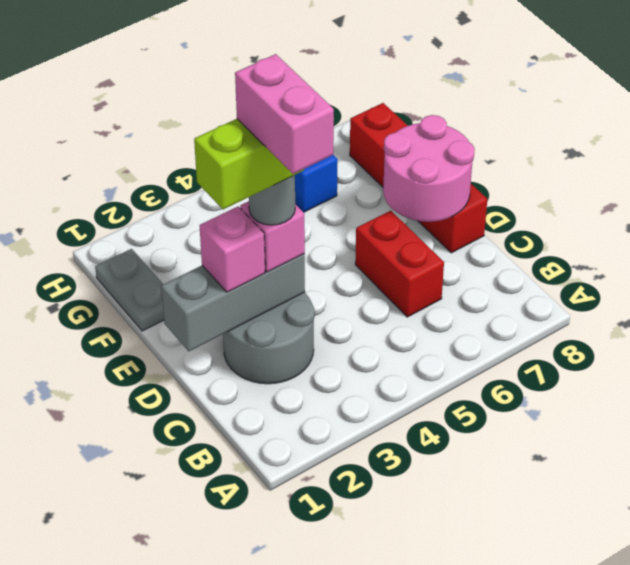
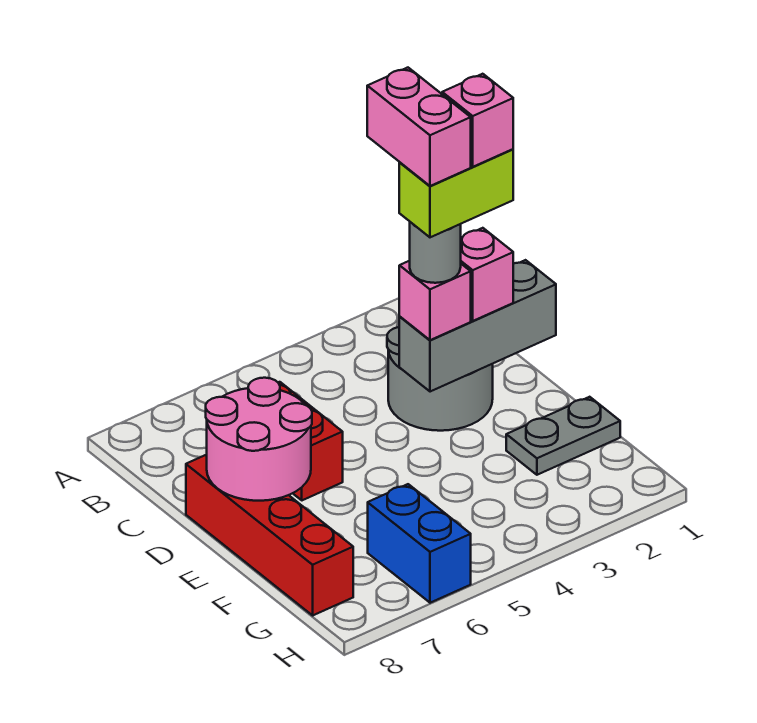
none -> pink brick D2 level 6
grey plate F1:G1 level 1 -> grey plate F1:F2 level 1

